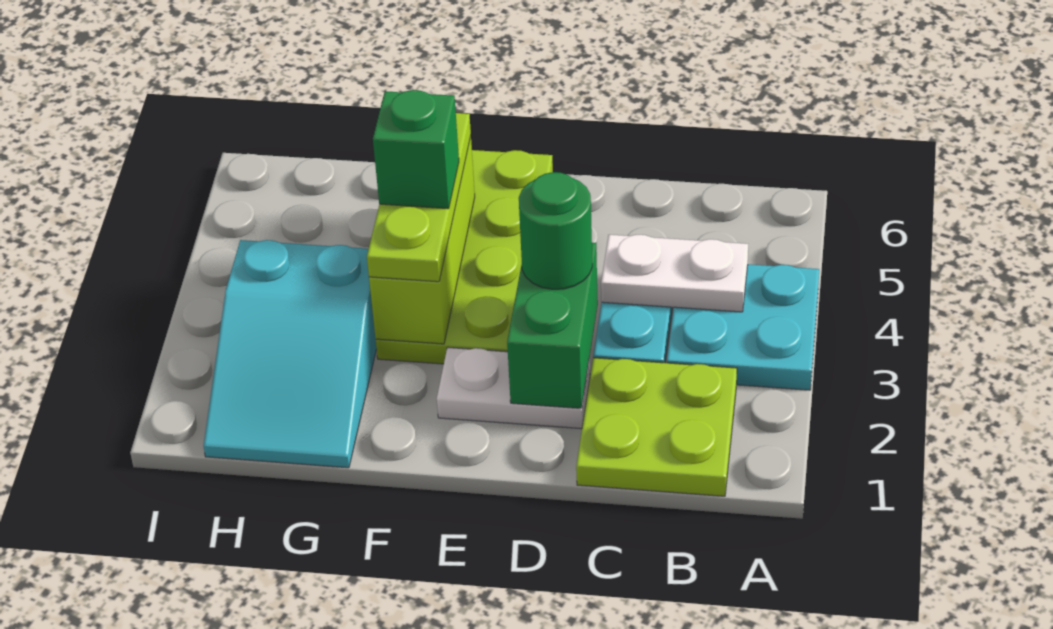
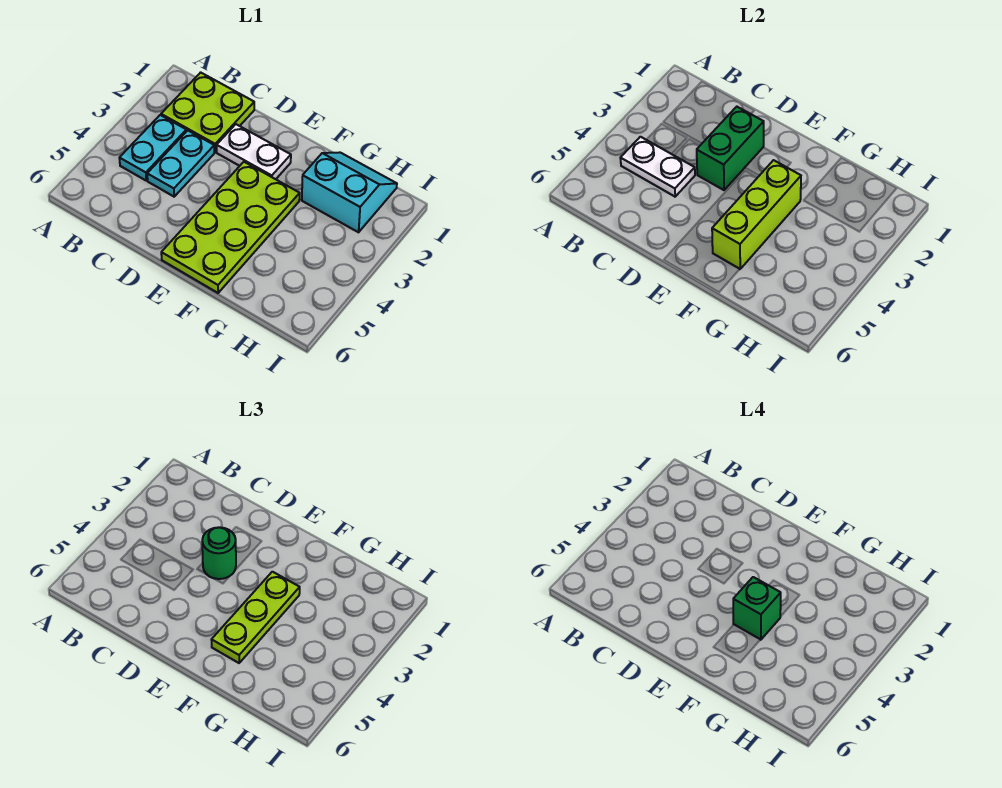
cyan plate A3:B4 level 1 -> cyan plate B3:B4 level 1
cyan slope G1:H3 level 1 top 3 -> cyan slope G1:H2 level 1 top 2

